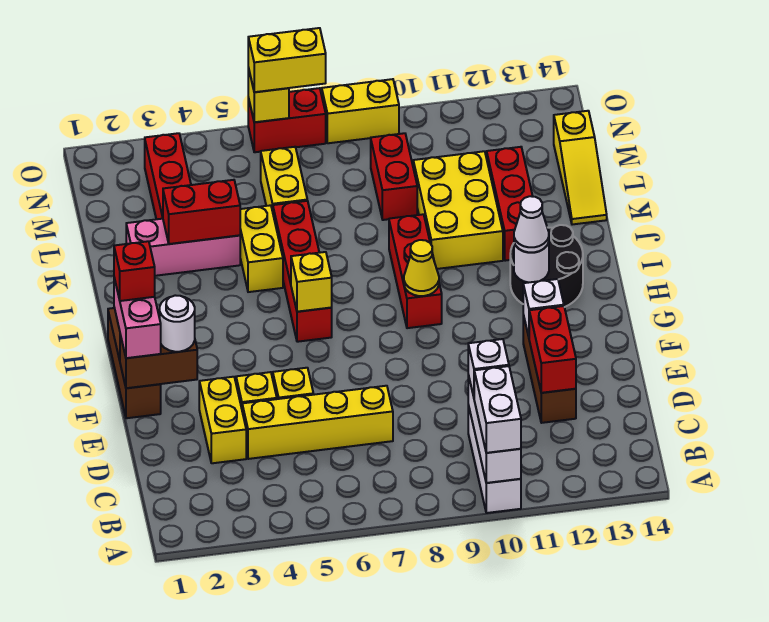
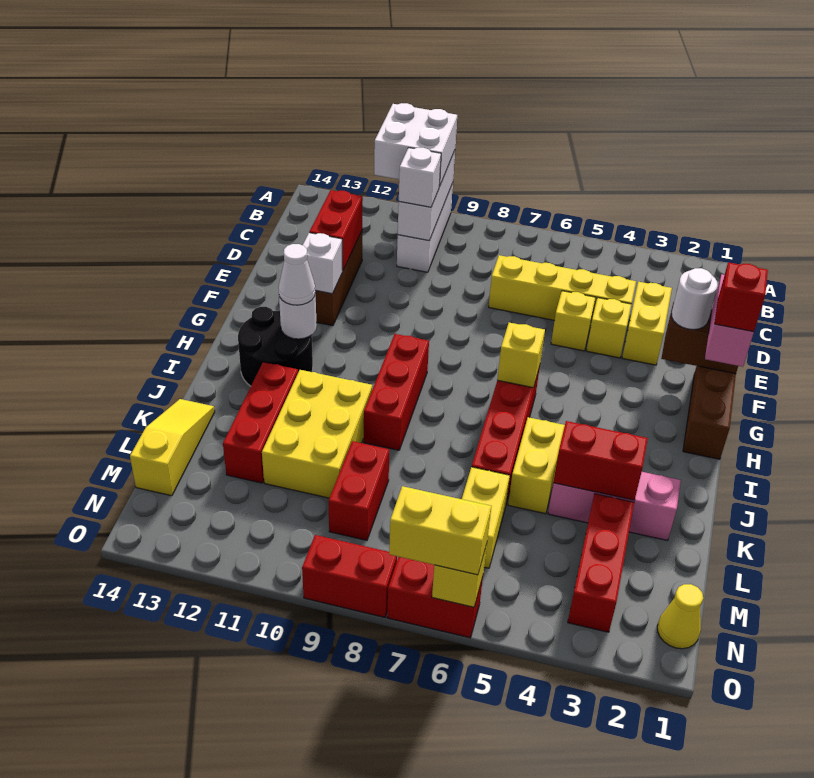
white brick A10:B10 level 3 -> white brick A10:B11 level 3
yellow cone H9 level 2 -> yellow cone N1 level 1
yellow brick O8:O9 level 1 -> red brick O8:O9 level 1

